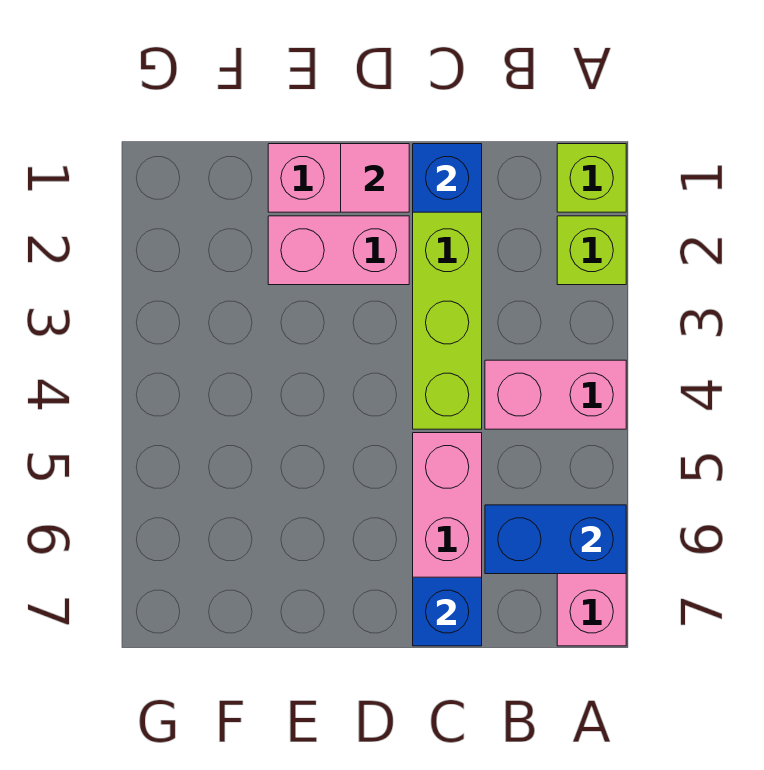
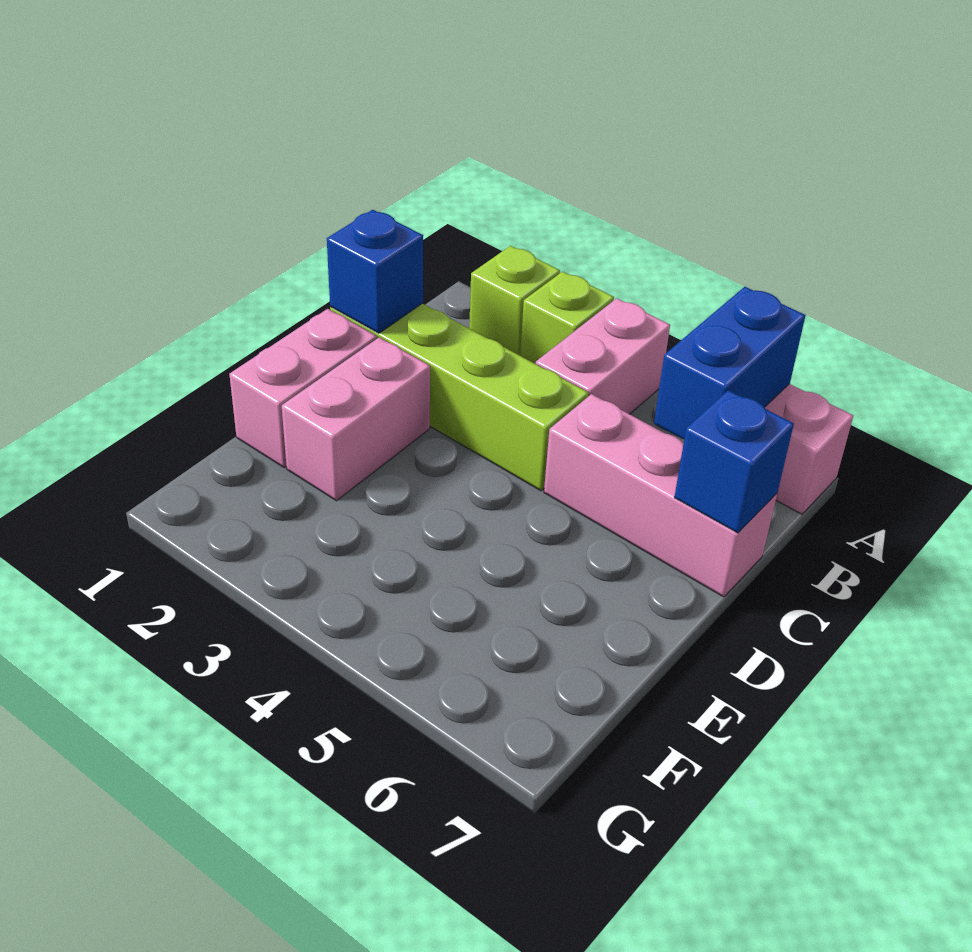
lime brick A1 level 1 -> lime brick A3 level 1
pink tile D1 level 2 -> none

